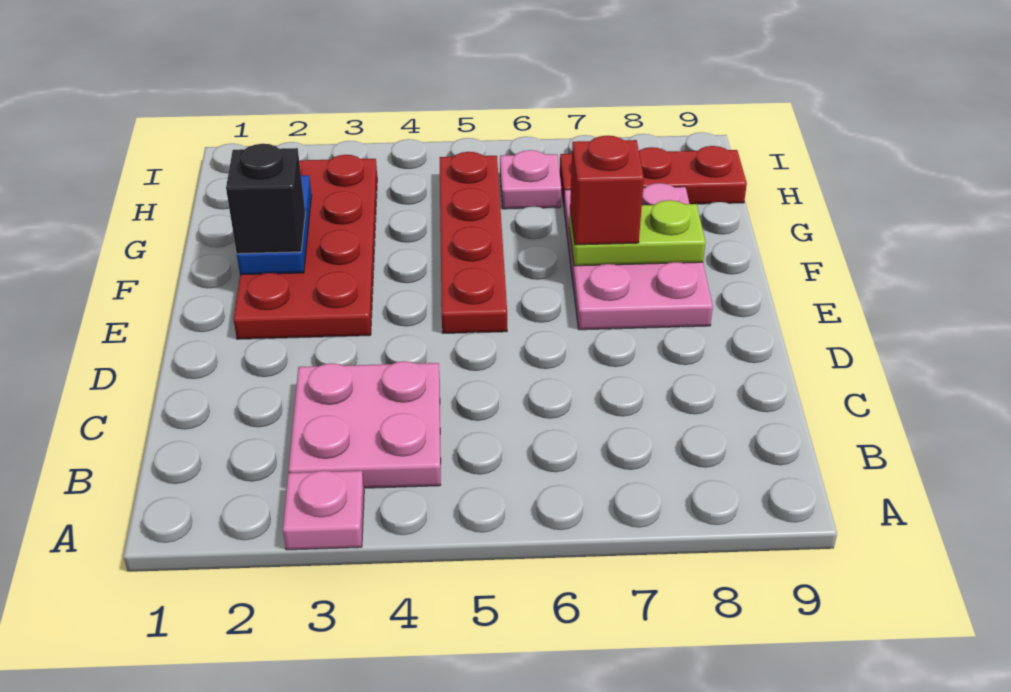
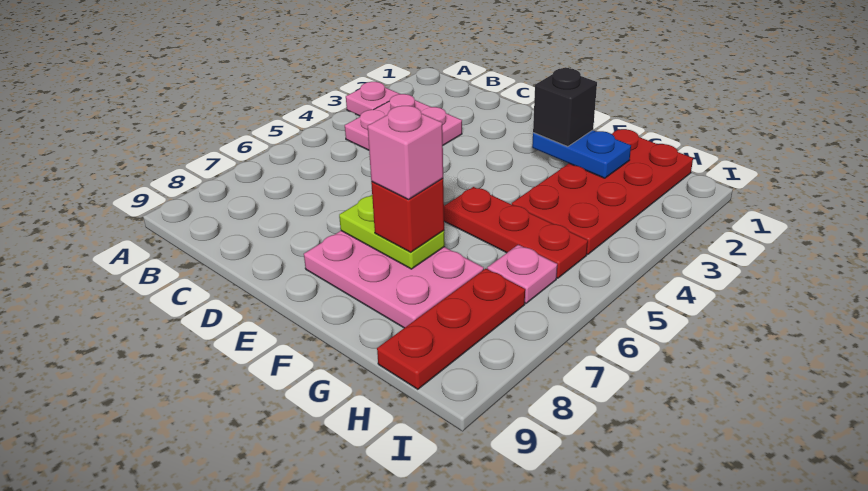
red plate E2:H3 level 1 -> red plate G1:H4 level 1
red plate E5:H5 level 1 -> red plate F5:H5 level 1
lime plate F7:F8 level 2 -> lime plate E7:F7 level 2
none -> pink brick F7 level 4

